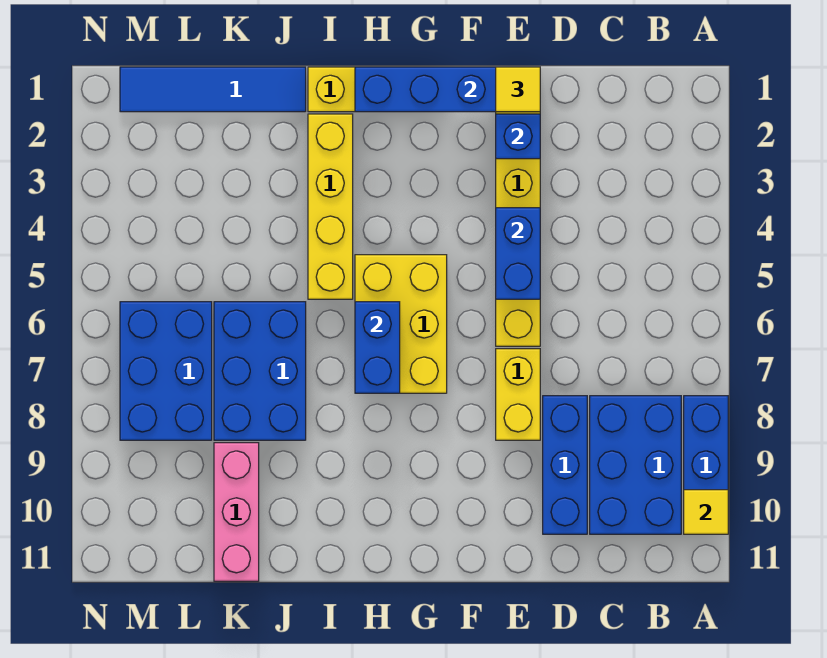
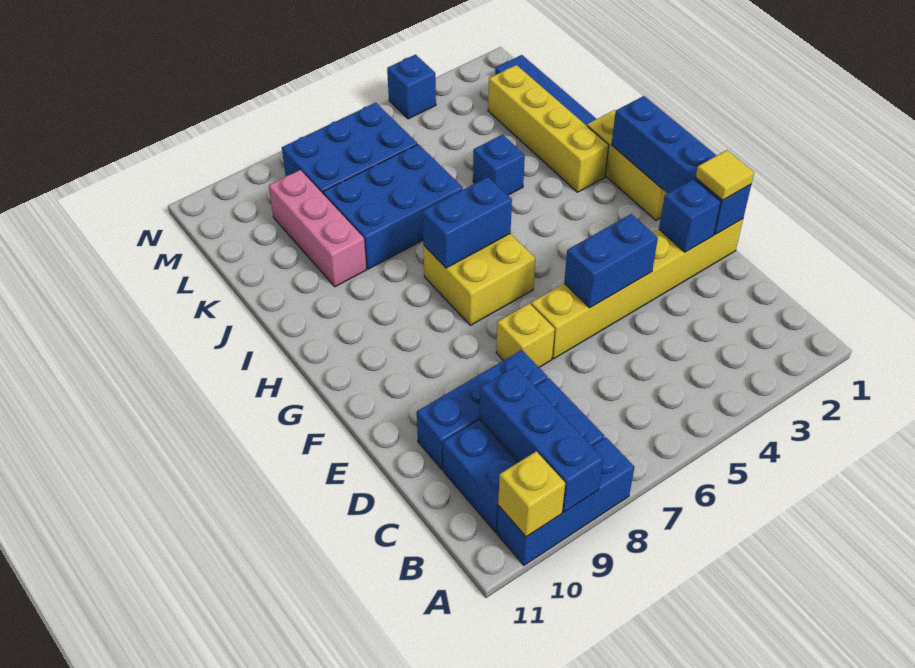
none -> blue brick A9:C9 level 2
yellow tile A10 level 2 -> yellow brick A10 level 2
yellow brick E7:E8 level 1 -> yellow brick E7 level 1
yellow brick G5:H7 level 1 -> yellow brick G6:H7 level 1
yellow brick I2:I5 level 1 -> yellow brick I2:L2 level 1
none -> blue brick J4 level 1
pink brick K9:K11 level 1 -> pink brick J9:L9 level 1
none -> blue brick N4 level 1

